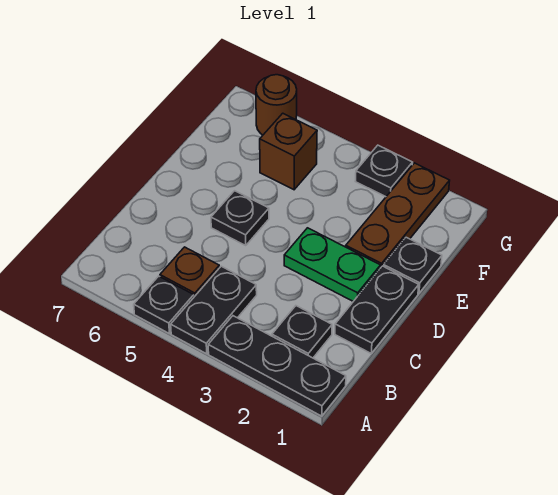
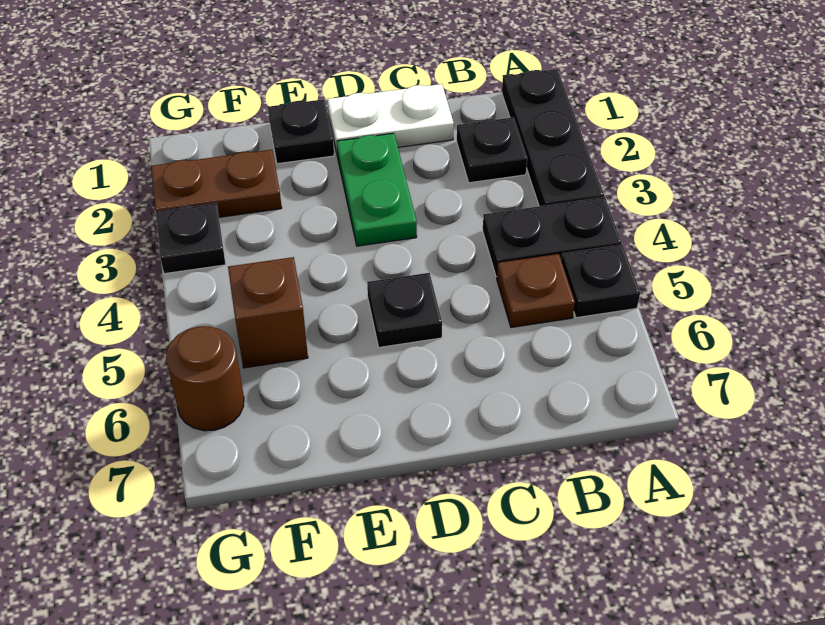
black plate C1:D1 level 1 -> white plate C1:D1 level 1
brown plate E2:G2 level 1 -> brown plate F2:G2 level 1

